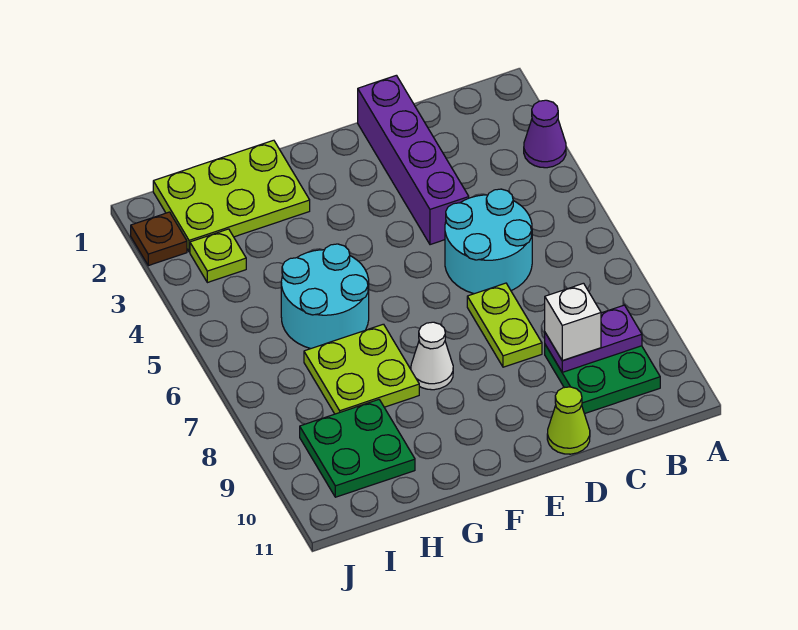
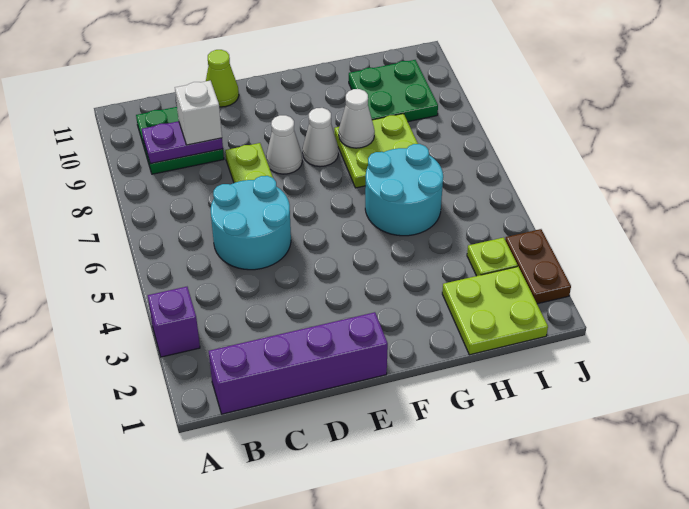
purple cone A3 level 1 -> purple brick A3 level 1
purple brick D1:D4 level 1 -> purple brick B1:E1 level 1
none -> white cone E8 level 1
lime plate G1:I2 level 1 -> lime plate H1:I2 level 1
none -> white cone G8 level 2
brown plate J2 level 1 -> brown plate J2:J3 level 1

